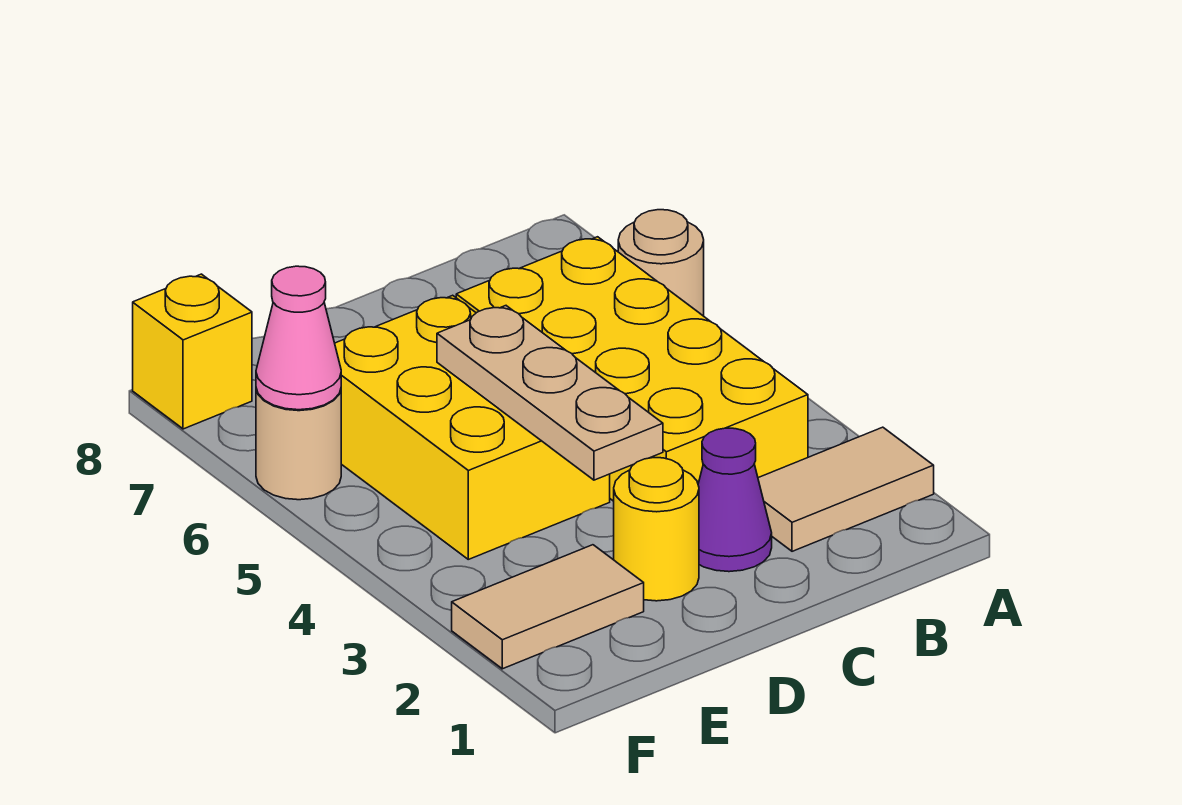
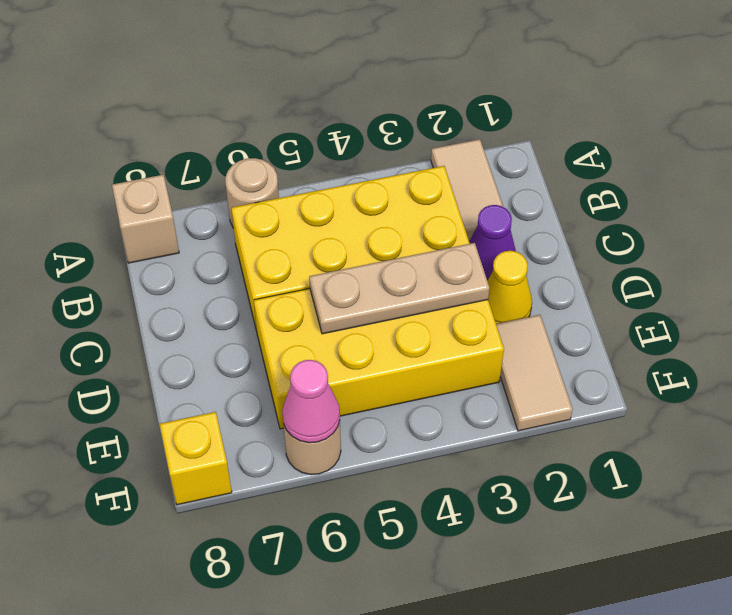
none -> tan brick A8 level 1
yellow round brick D2 level 1 -> yellow cone D2 level 1
yellow brick D4:E6 level 1 -> yellow brick D3:E6 level 1

